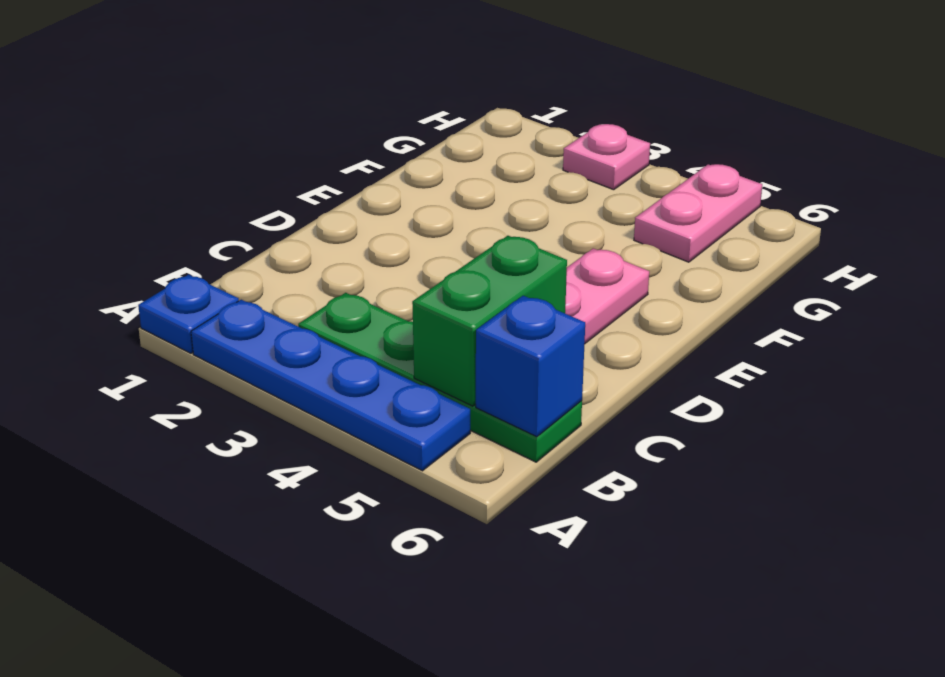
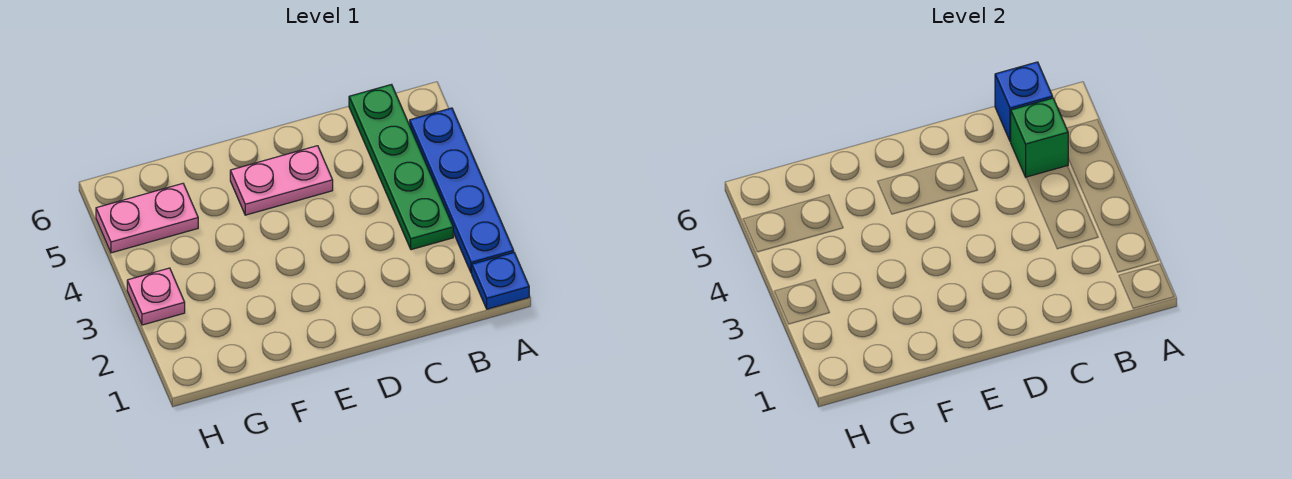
green brick B5:C5 level 2 -> green brick B5 level 2

